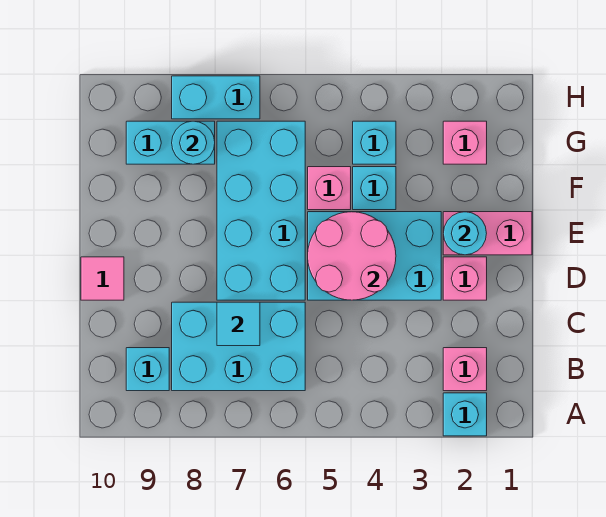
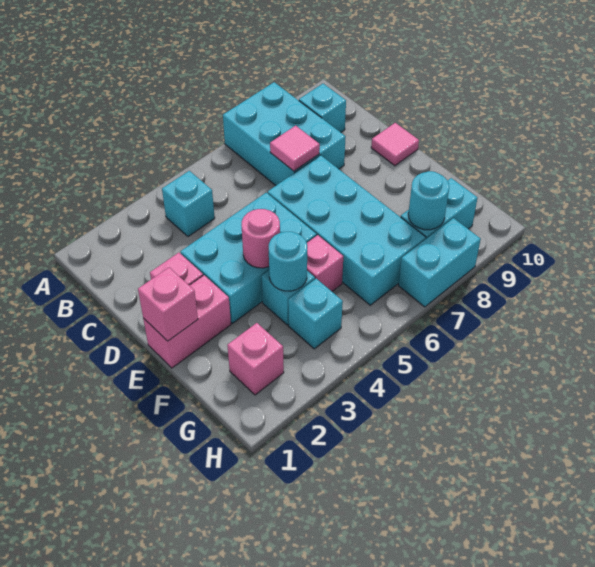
cyan brick A2 level 1 -> cyan brick B4 level 1
pink brick B2 level 1 -> pink brick E1 level 2
cyan brick B6:C8 level 1 -> cyan brick A7:C8 level 1
cyan tile C7 level 2 -> pink tile C7 level 2
pink round brick D4:E5 level 2 -> pink round brick E4 level 2
cyan round brick E2 level 2 -> cyan round brick F4 level 2

